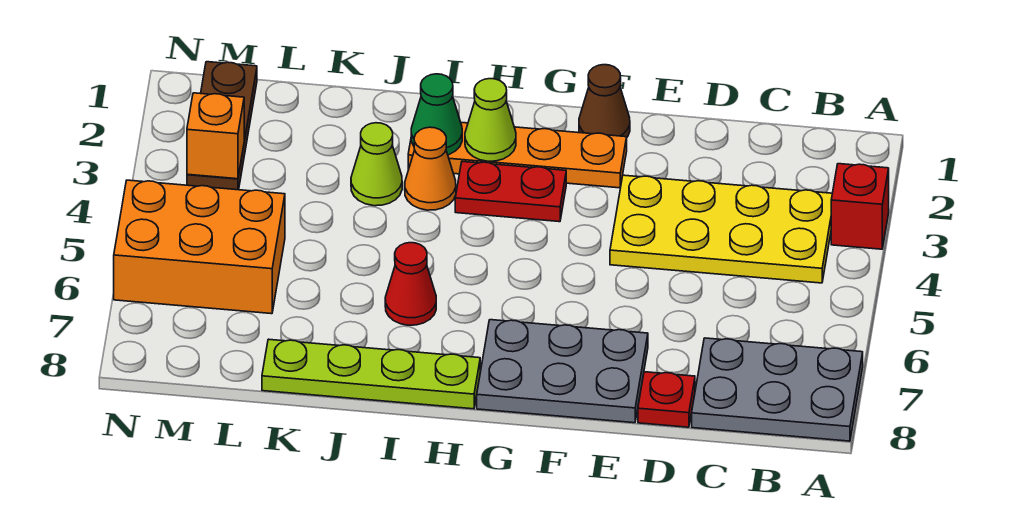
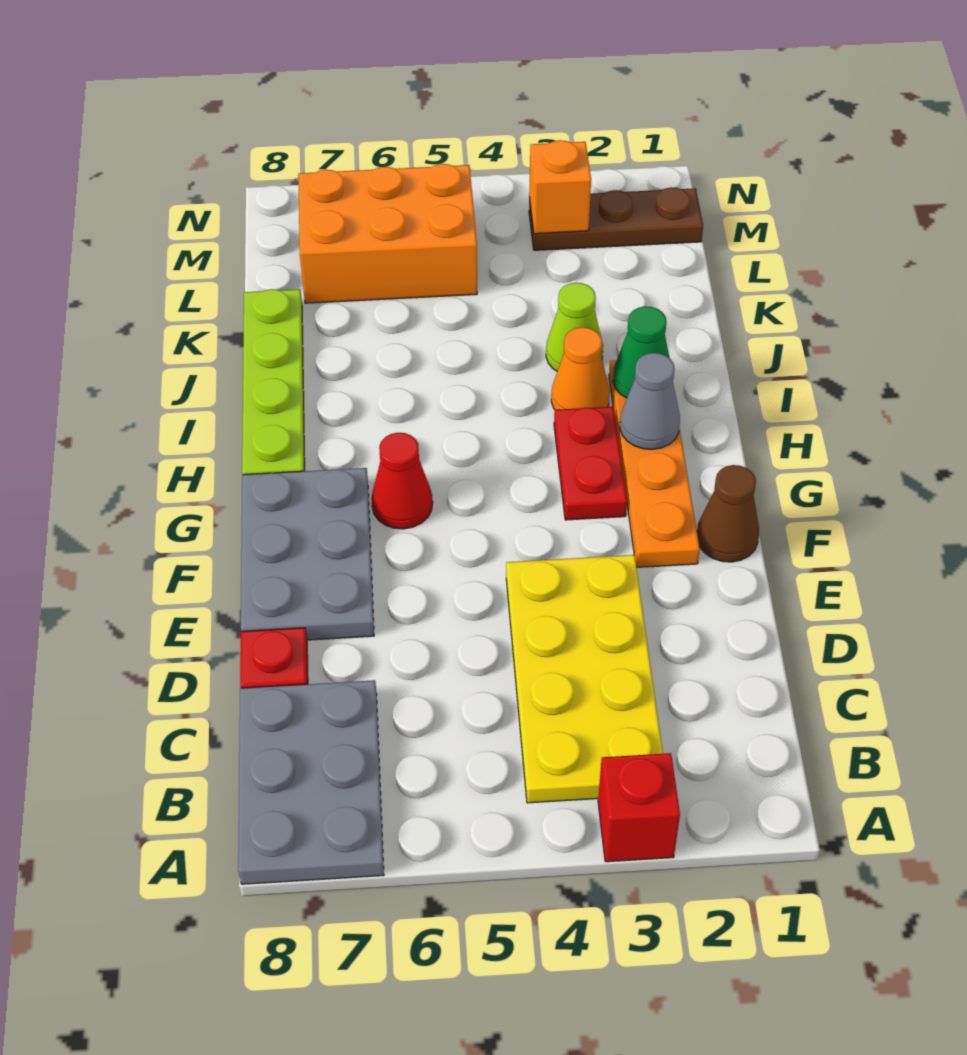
lime cone H2 level 2 -> grey cone H2 level 2
red cone I6 level 1 -> red cone G6 level 1
orange brick L5:N6 level 1 -> orange brick L5:M7 level 1

